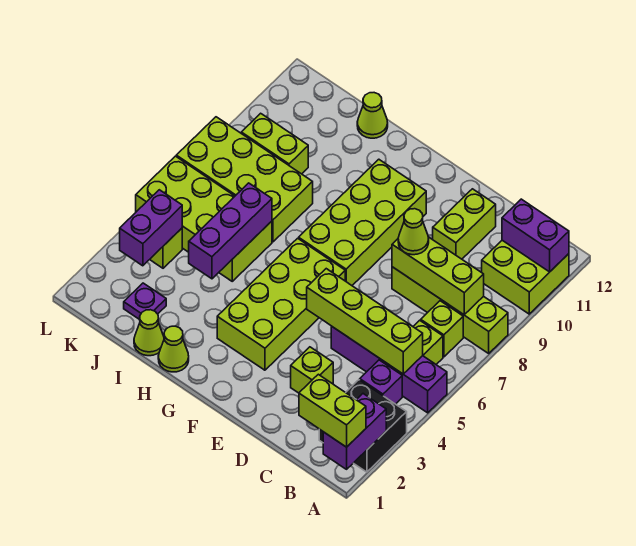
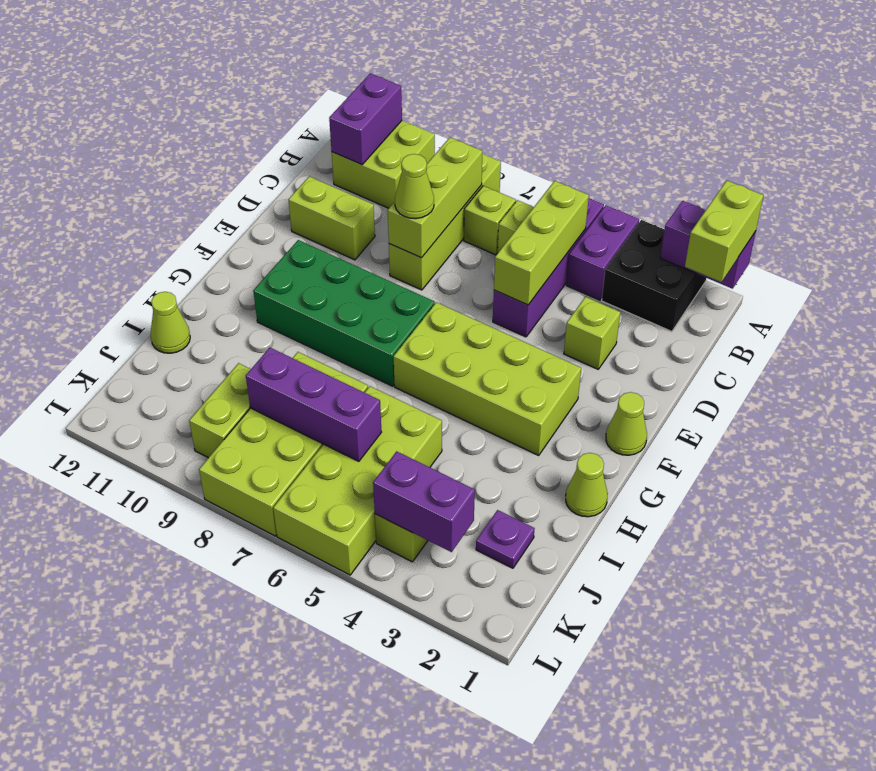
purple brick B4 level 1 -> purple brick A4:B4 level 1
lime brick B5:E5 level 2 -> lime brick B5:D5 level 2
lime brick F7:G10 level 1 -> green brick F7:G10 level 1
lime cone I1 level 1 -> lime cone F1 level 1
purple brick I4:I6 level 2 -> purple brick J6:J8 level 2

